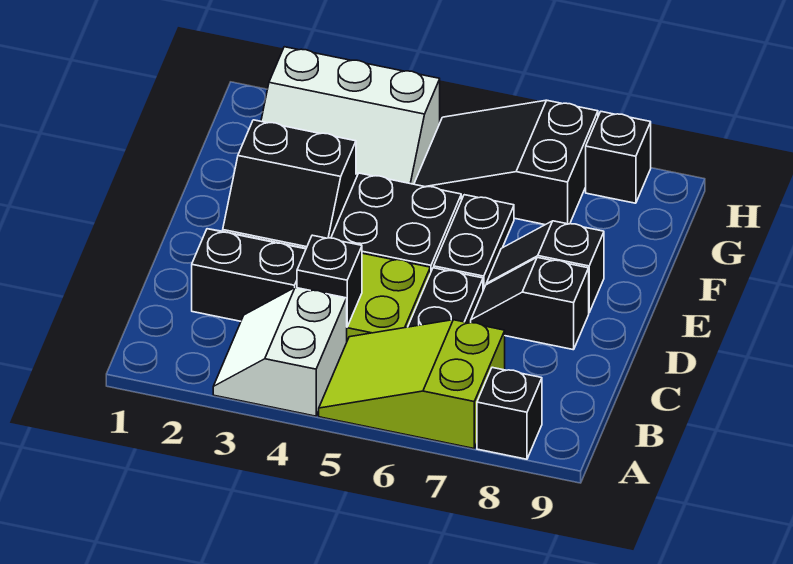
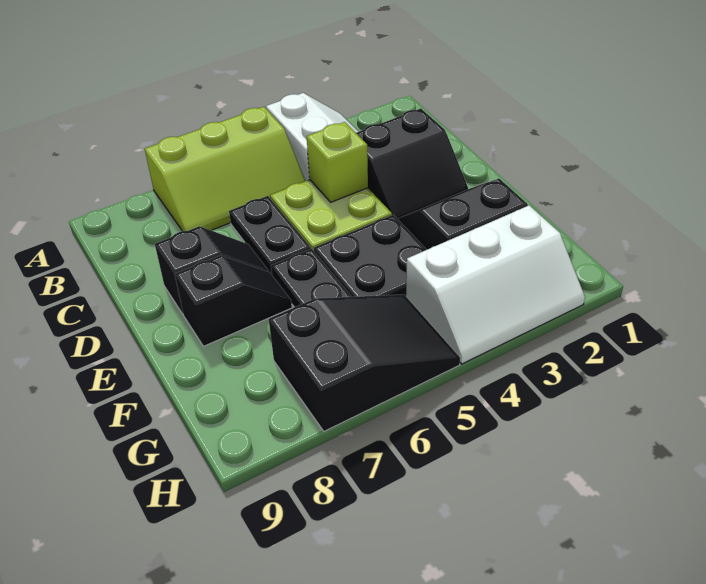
lime slope A5:B7 level 1 top 7 -> lime slope A5:B7 level 1 top A
black brick A8 level 1 -> none
black brick C4 level 2 -> lime brick C4 level 2
white slope G2:H4 level 1 top H -> white slope G2:H4 level 1 top G
black brick H8 level 1 -> none

